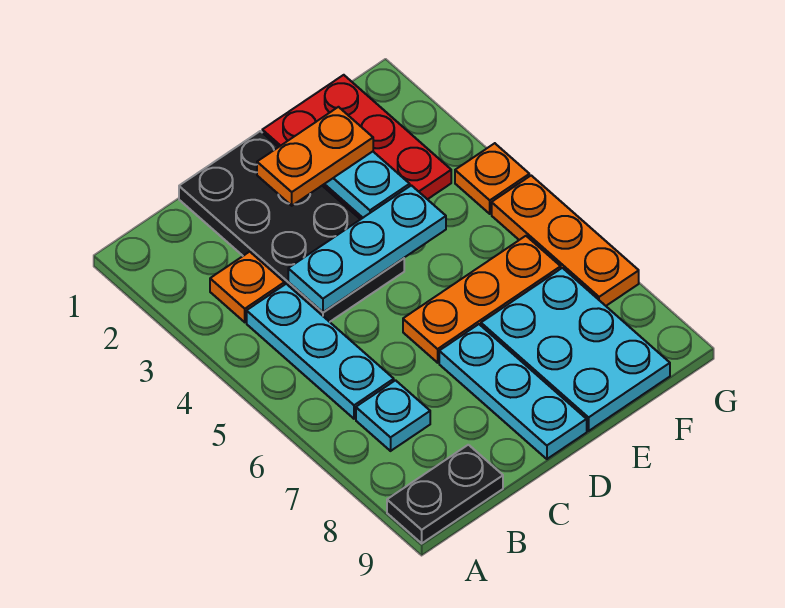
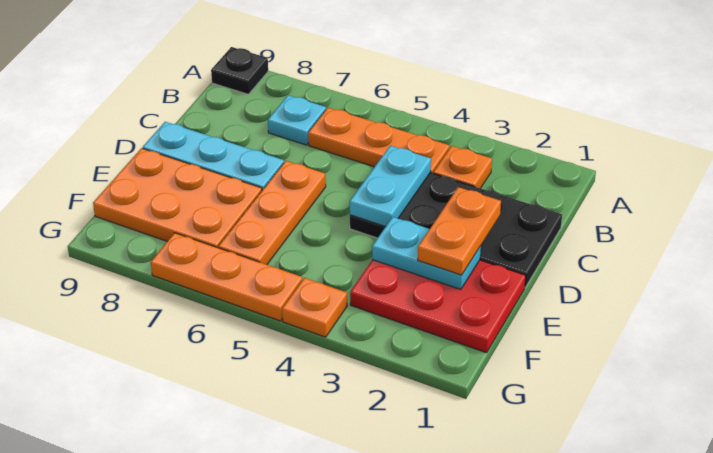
black plate A9:B9 level 1 -> black plate A9 level 1
cyan plate B4:B6 level 1 -> orange plate B4:B6 level 1
cyan plate C4:E4 level 2 -> cyan plate C4:D4 level 2
cyan plate E7:F9 level 1 -> orange plate E7:F9 level 1

